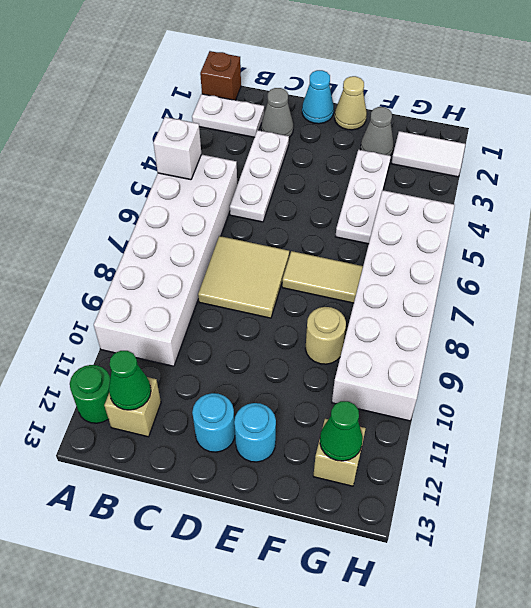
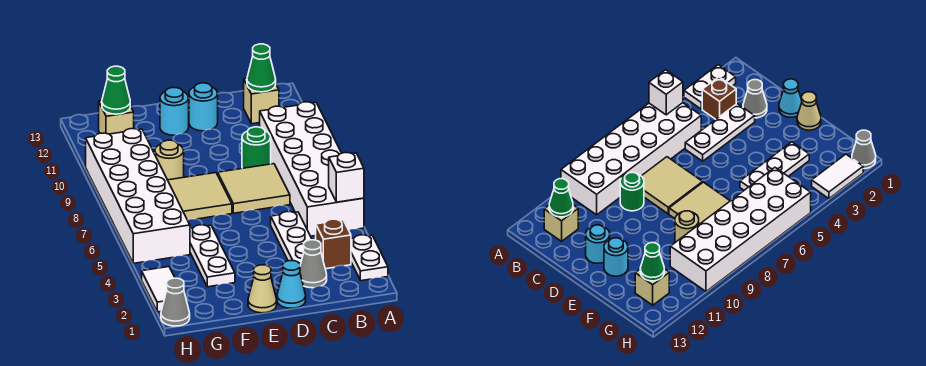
brown brick A1 level 1 -> brown brick B3 level 1
white plate A2:B2 level 1 -> white plate A2:A3 level 1
green round brick A12 level 1 -> green round brick C9 level 1
tan tile E7:F7 level 1 -> tan tile E7:F8 level 1
grey cone F2 level 1 -> grey cone H1 level 1
white tile G2:H2 level 1 -> white tile H2:H3 level 1

